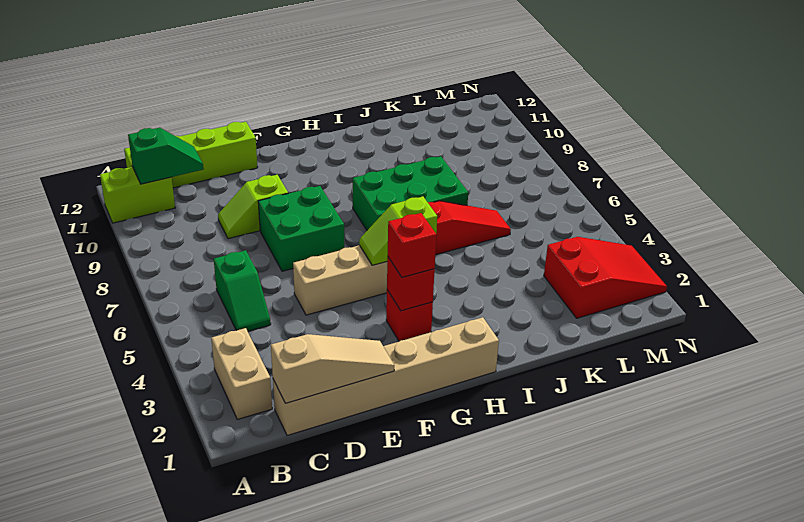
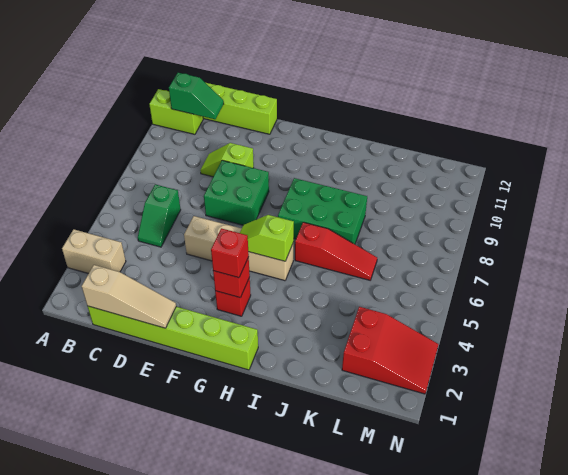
tan brick B2:B3 level 1 -> tan brick A3:B3 level 1
tan brick C1:H1 level 1 -> lime brick C1:H1 level 1

